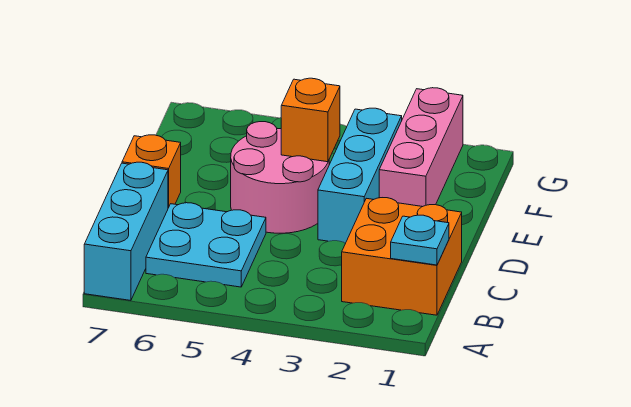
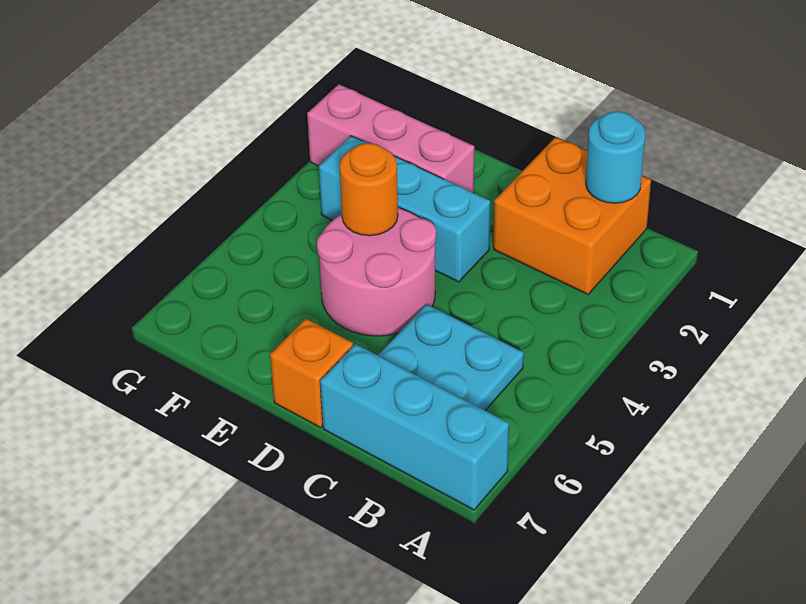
cyan plate B1 level 2 -> cyan round brick B1 level 2
orange brick E4 level 2 -> orange round brick E4 level 2

